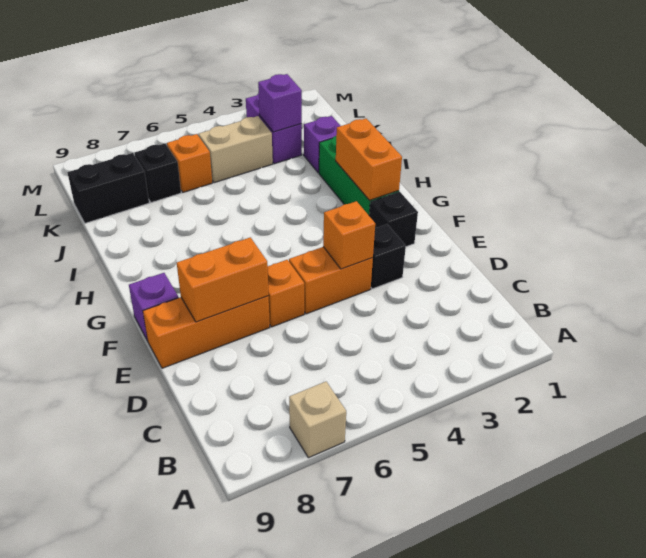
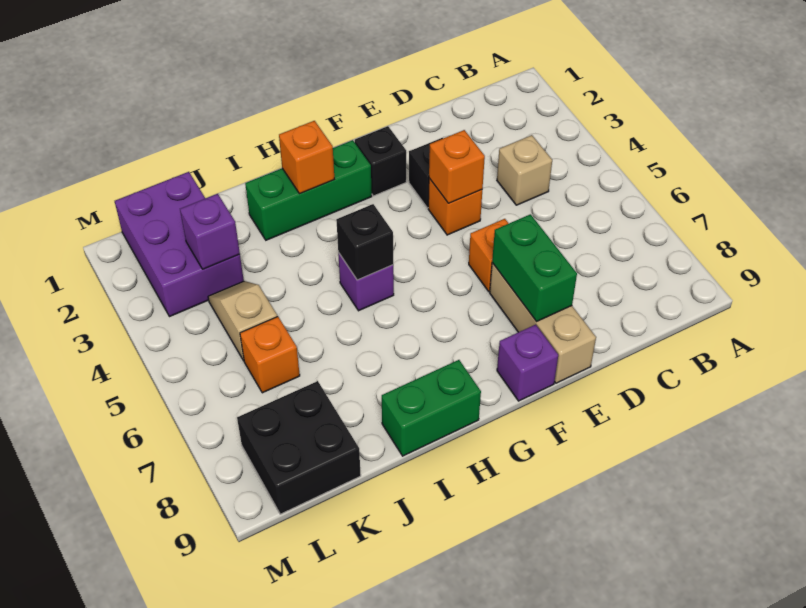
tan brick A7 level 1 -> tan brick C4 level 1
orange brick E4:E5 level 1 -> orange brick E4 level 1
orange brick E7:E9 level 1 -> tan brick E7:E9 level 1
orange brick E7:E8 level 2 -> green brick E7:E8 level 2
orange brick G2:H2 level 2 -> orange brick H2 level 2
none -> green brick H9:I9 level 1
purple brick J2 level 1 -> purple brick H5 level 1
purple brick K3:L3 level 1 -> purple brick K1:L3 level 1
tan brick K4:K5 level 1 -> tan slope K4:K5 level 1 top 5
black brick K7 level 1 -> black brick H5 level 2
black brick K8:K9 level 1 -> black brick K8:L9 level 1

